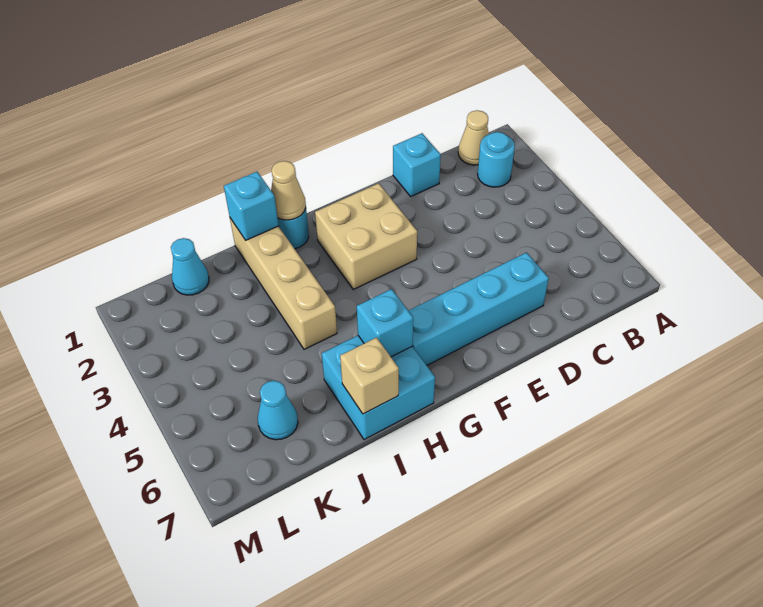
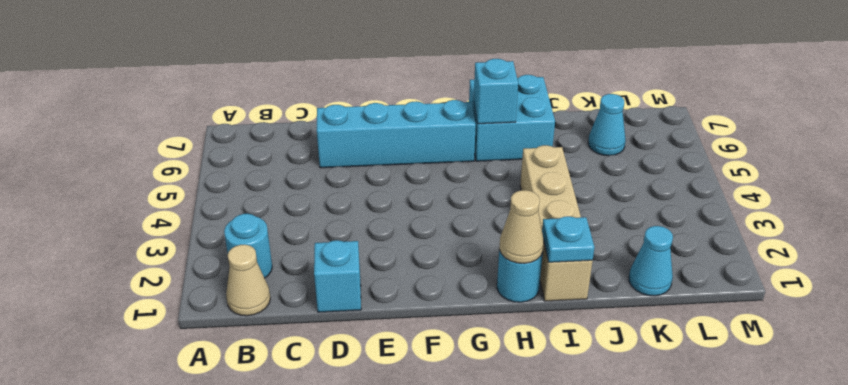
tan brick F2:G3 level 1 -> none
cyan brick I1 level 2 -> cyan plate I1 level 2
tan brick I7 level 2 -> none

